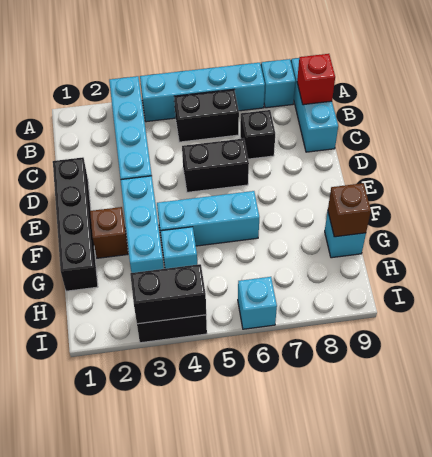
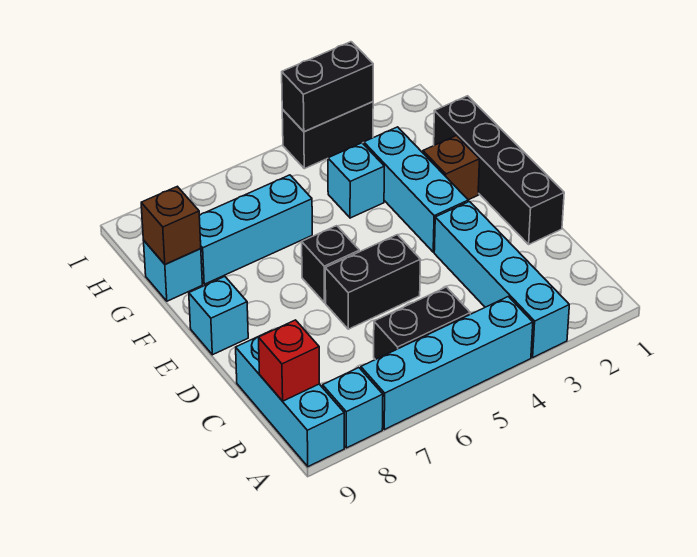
black brick C7 level 1 -> black brick E6 level 1
cyan brick F4:F6 level 1 -> cyan brick G6:G8 level 1
cyan brick I6 level 1 -> cyan brick E9 level 1

